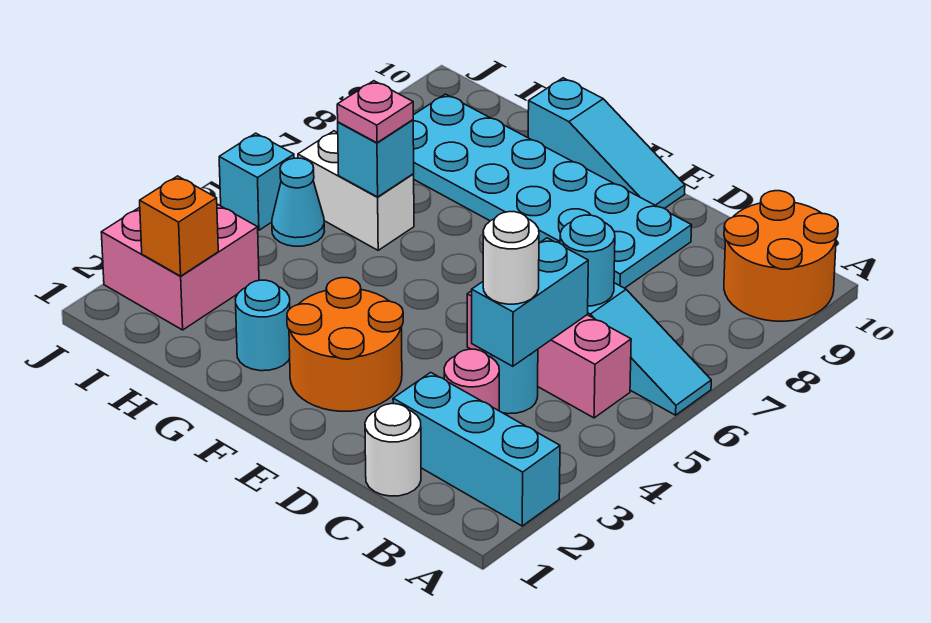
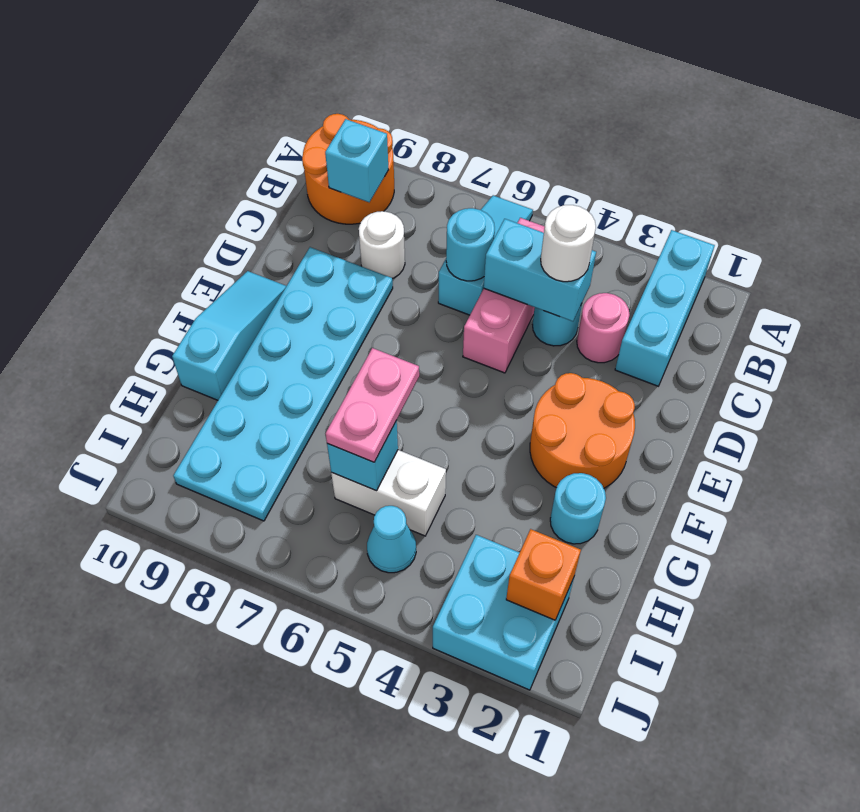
white round brick C1 level 1 -> white round brick C8 level 1
white brick H6:I6 level 1 -> white brick H5:H6 level 1
pink plate H6 level 3 -> pink plate G6:H6 level 3
pink brick I2:J3 level 1 -> cyan brick I2:J3 level 1
cyan brick J5 level 1 -> cyan brick B9 level 2

